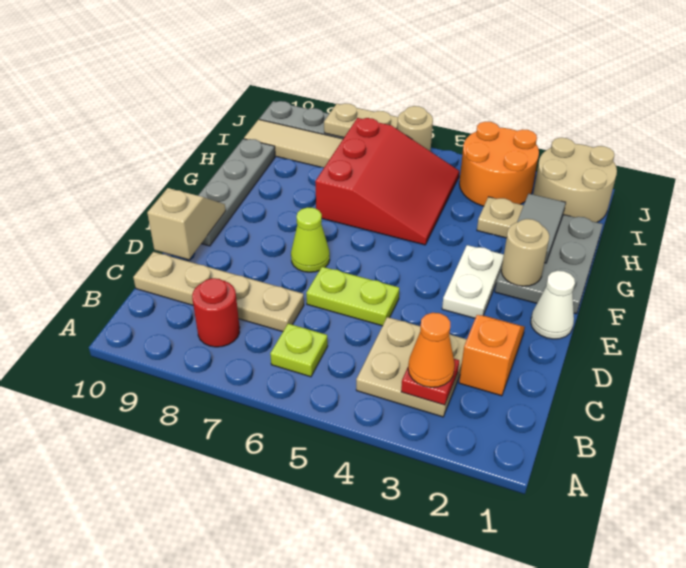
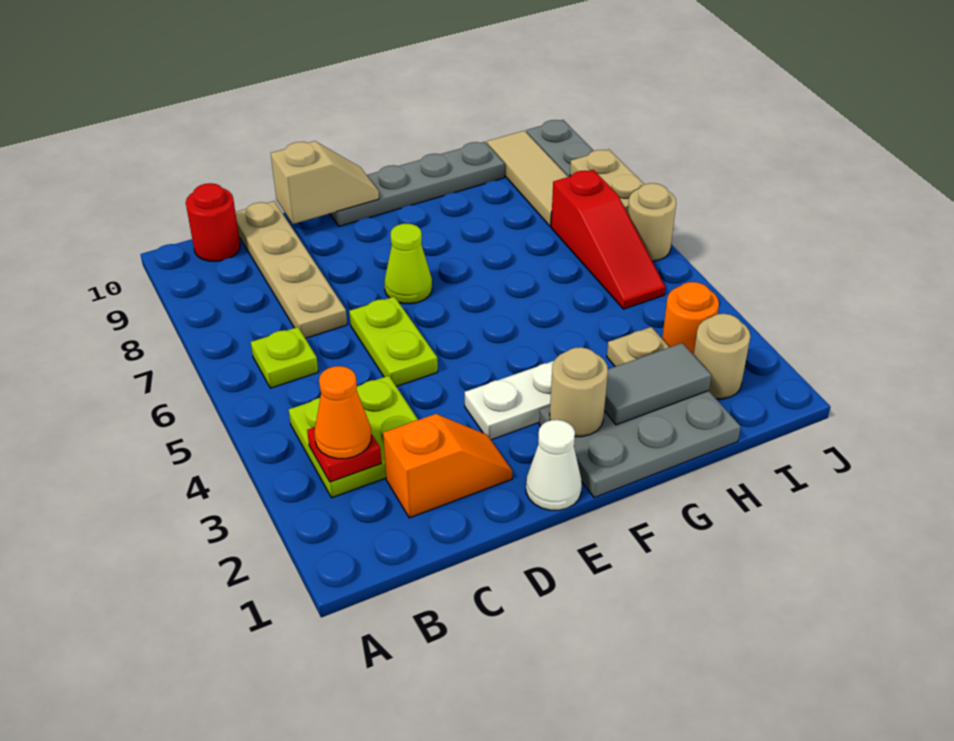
tan plate B3:C4 level 1 -> lime plate B3:C4 level 1
red round brick B8 level 1 -> red round brick B10 level 1
red slope G5:I7 level 1 top 7 -> red slope I5:I7 level 1 top 7
tan round brick I1:J2 level 1 -> tan round brick I2 level 1
orange round brick I3:J4 level 1 -> orange round brick I3 level 1

